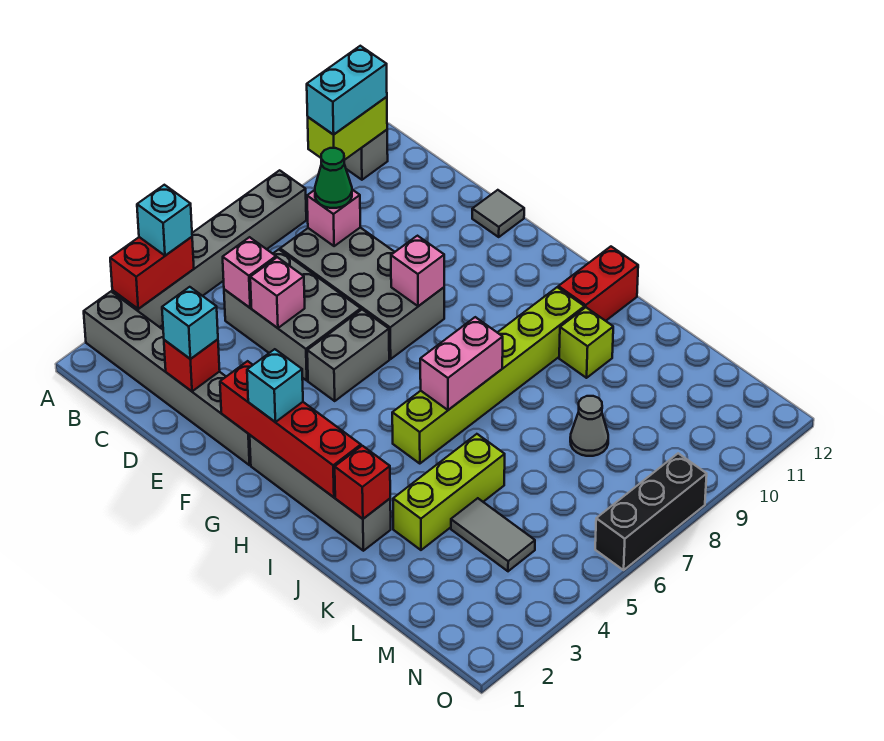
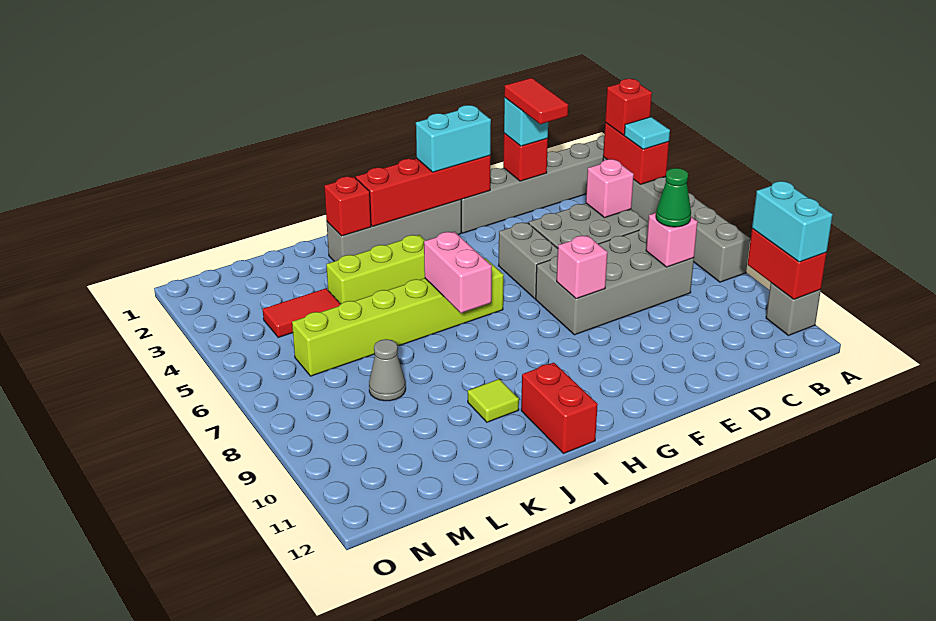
none -> red brick A3 level 3
cyan brick A4 level 3 -> cyan tile A4 level 3
lime brick A10:A11 level 2 -> red brick A10:A11 level 2
none -> red tile D2:D3 level 4
pink brick D5 level 2 -> none
grey tile E12 level 1 -> none
cyan brick G2 level 3 -> cyan brick F2:G2 level 3
lime brick I5:I10 level 1 -> lime brick H6:M6 level 1
lime brick J10 level 1 -> lime tile J10 level 1
lime brick K3:K5 level 1 -> lime brick I4:K4 level 1
grey tile L4:M4 level 1 -> red tile L4:M4 level 1
black brick O6:O8 level 1 -> none

